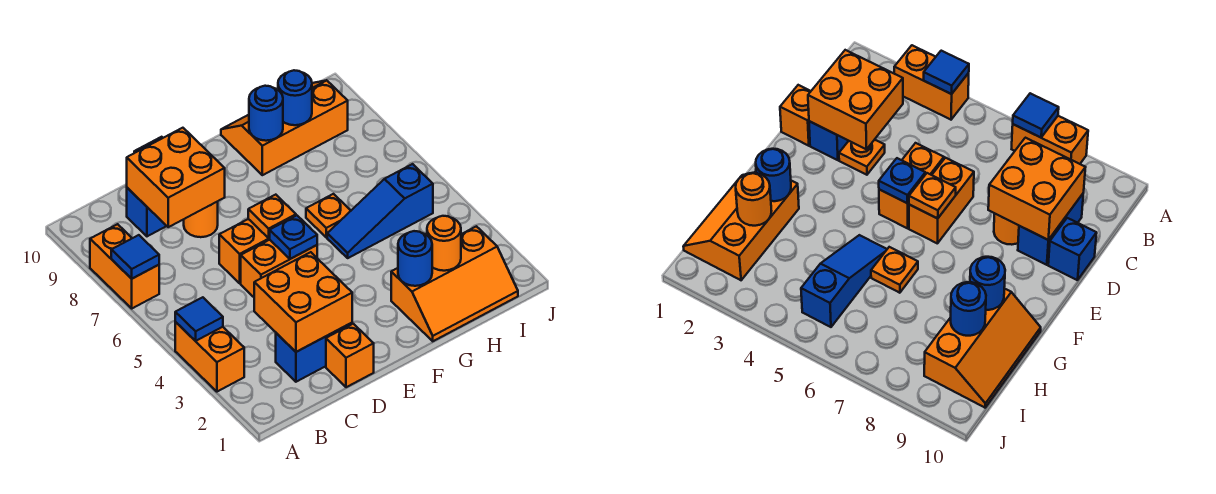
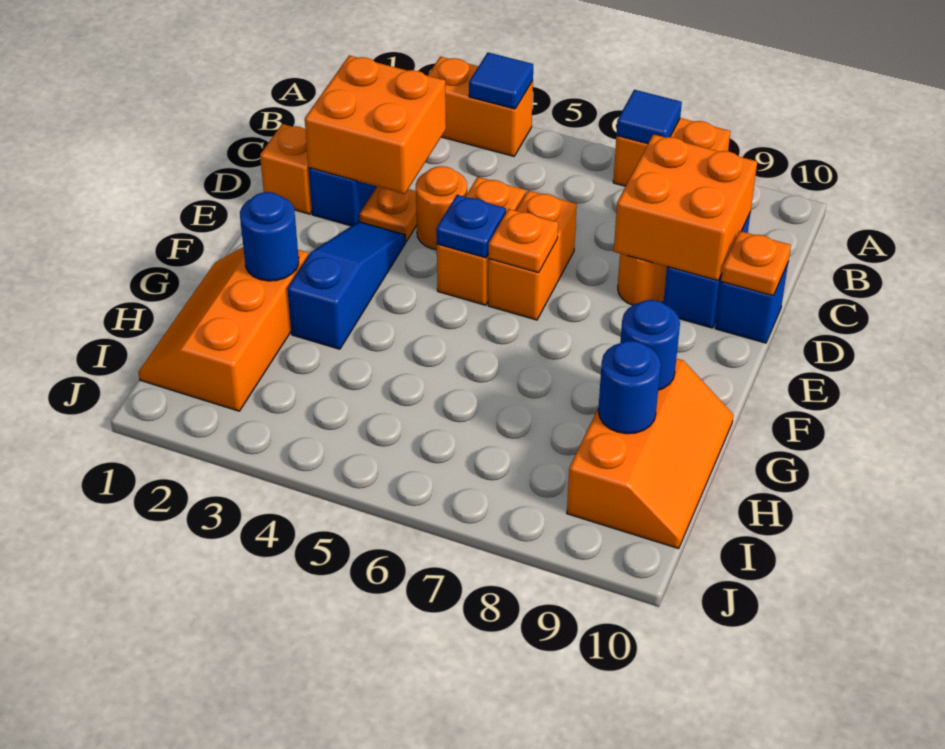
blue slope G5:I5 level 1 top I -> blue slope E3:G3 level 1 top G
orange plate G6 level 1 -> orange plate D10 level 2
orange round brick H2 level 2 -> orange round brick D4 level 1

